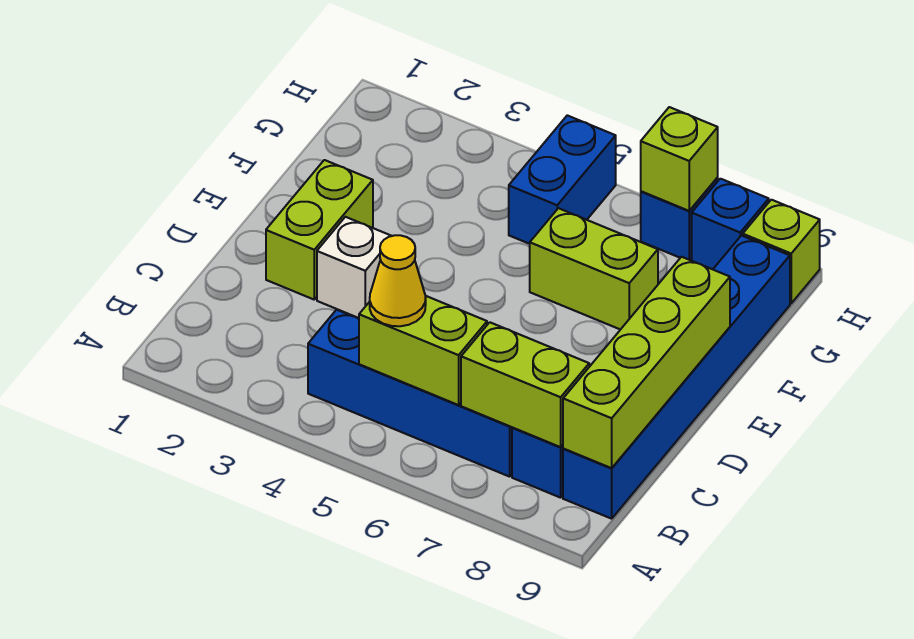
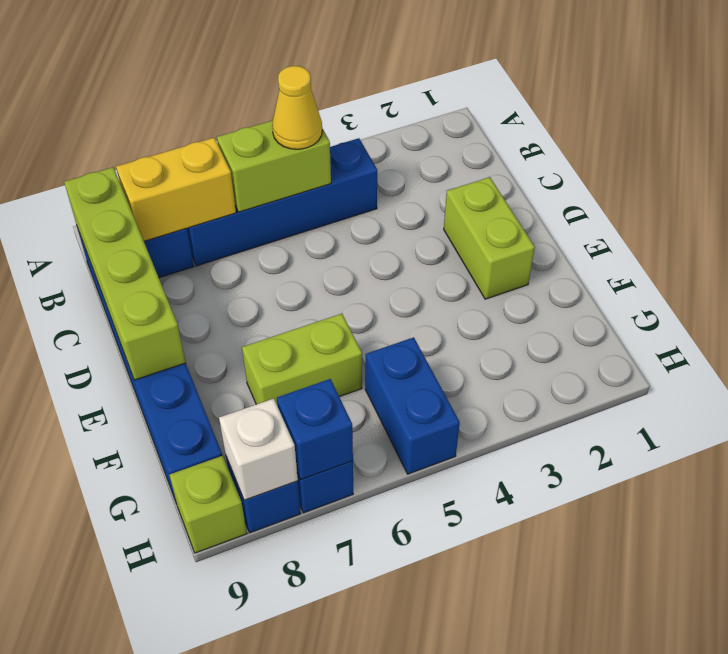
lime brick B7:B8 level 2 -> yellow brick B7:B8 level 2
white brick D3 level 1 -> white brick H8 level 2
lime brick H7 level 2 -> blue brick H7 level 2

